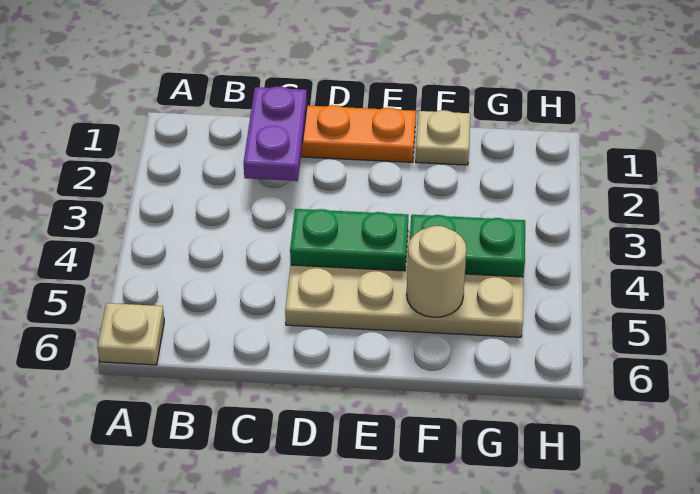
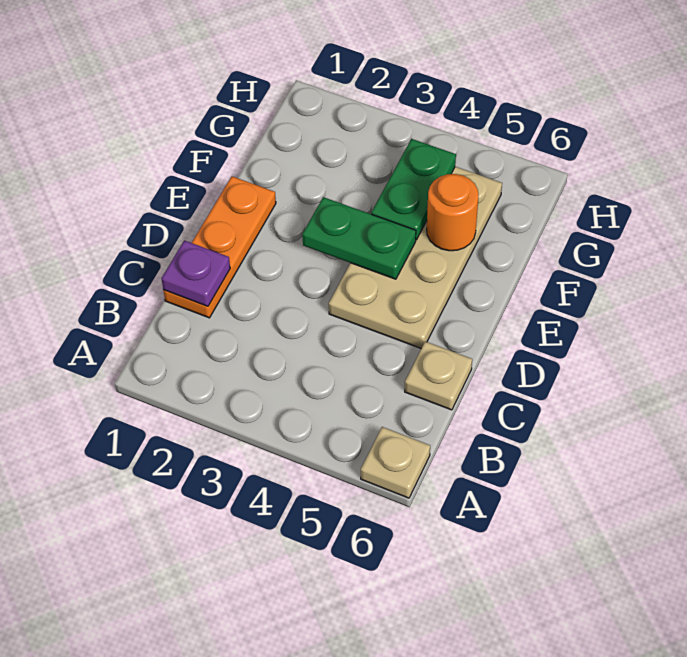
purple plate C1:C2 level 2 -> purple plate C1 level 2
green plate D4:E4 level 2 -> green plate E3:E4 level 2
tan plate F1 level 1 -> tan plate C6 level 1
tan round brick F5 level 2 -> orange round brick F5 level 2

